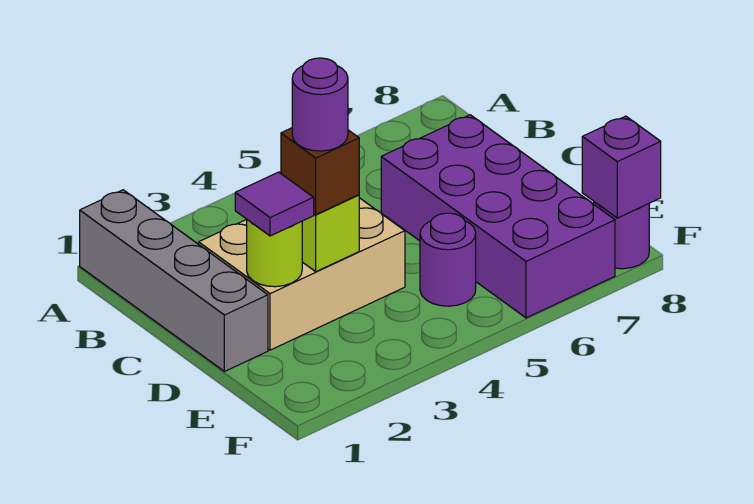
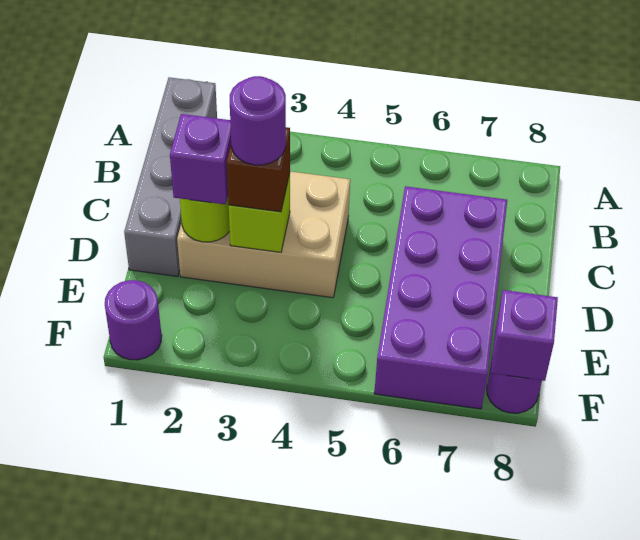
purple tile D2 level 3 -> purple brick D2 level 3
purple round brick E5 level 1 -> purple round brick F1 level 1

